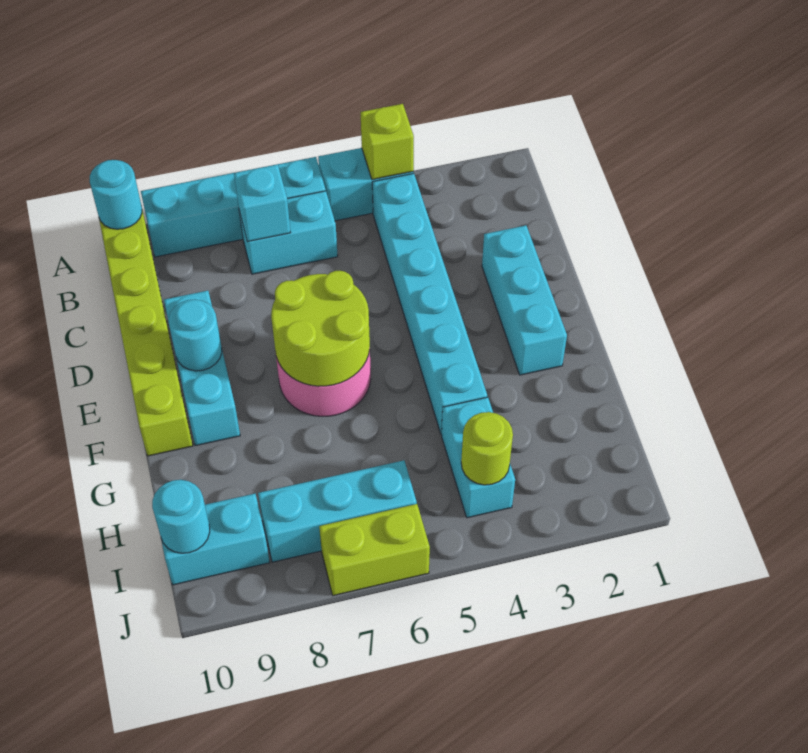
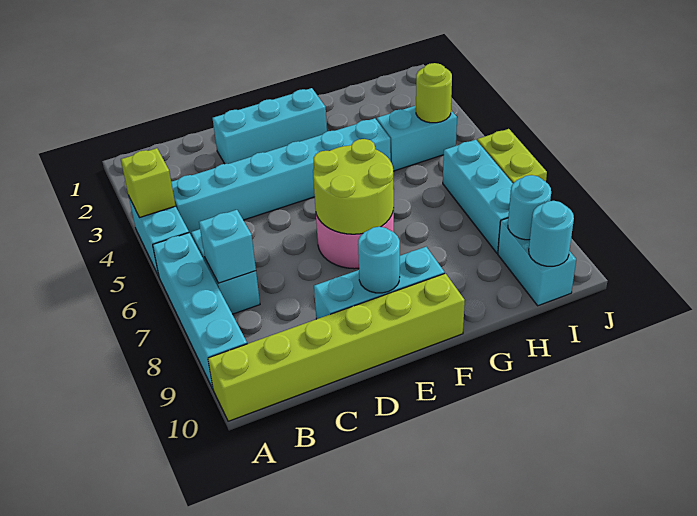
cyan round brick A10 level 2 -> cyan round brick I9 level 2

